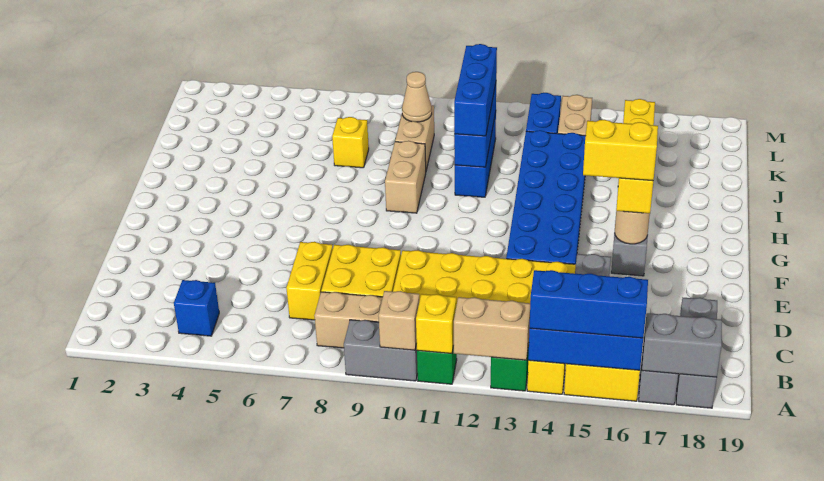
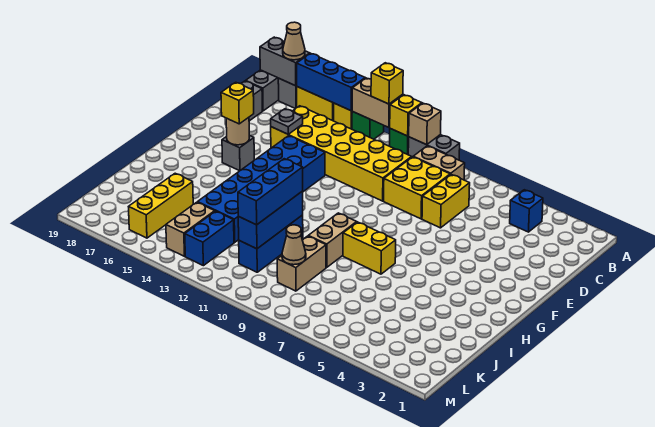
blue brick A14:A16 level 3 -> none
none -> tan cone A17 level 3
yellow brick F15:F16 level 4 -> yellow brick H7:H8 level 1
yellow brick J7 level 1 -> yellow brick A12 level 3

